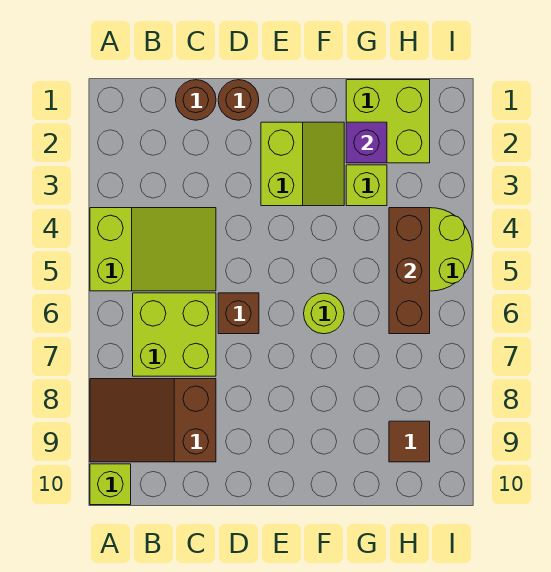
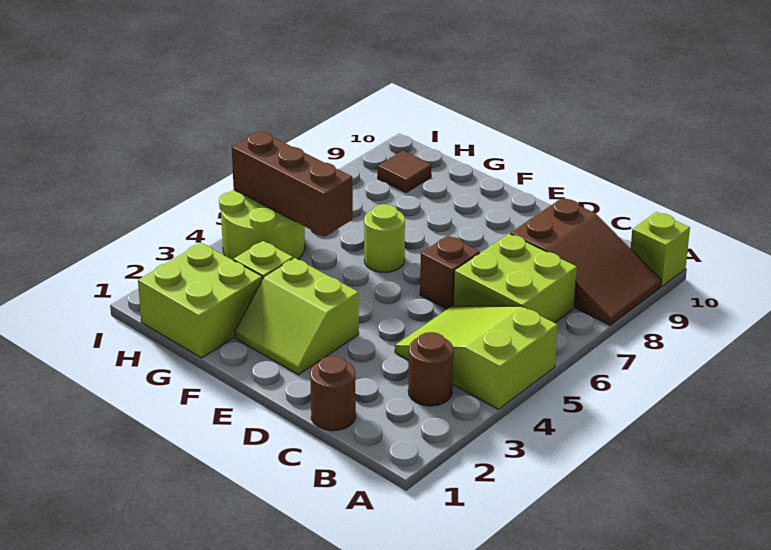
brown round brick D1 level 1 -> brown round brick B3 level 1
lime slope E2:F3 level 1 top E -> lime slope E2:F3 level 1 top 3
purple brick G2 level 2 -> none
brown brick H4:H6 level 2 -> brown brick G5:I5 level 2

